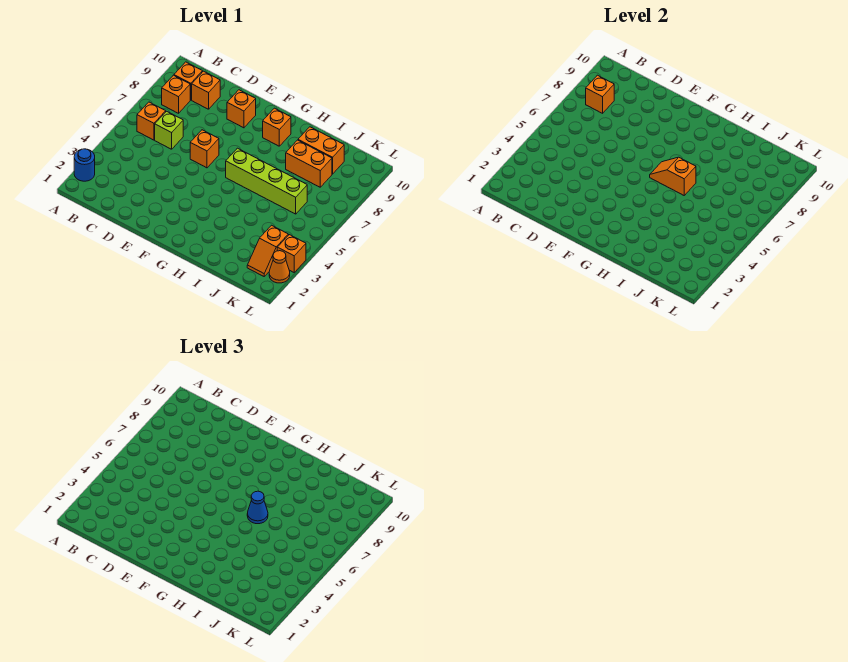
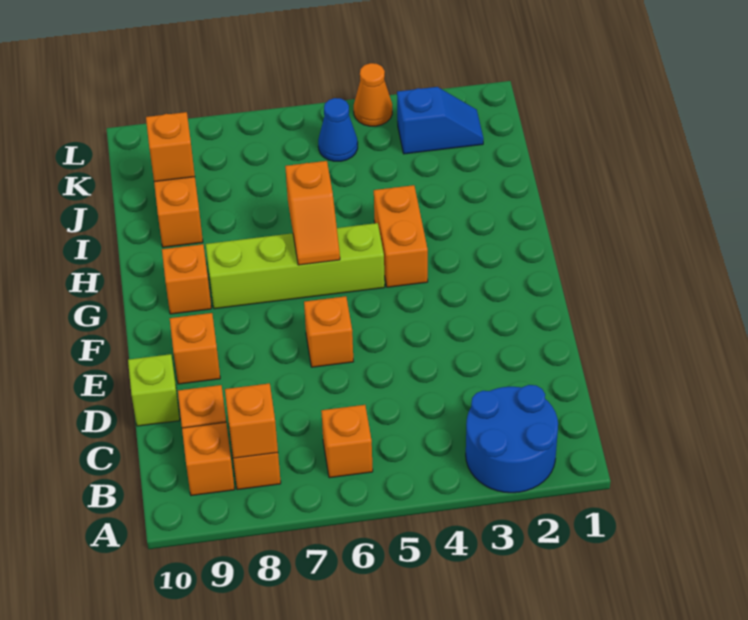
blue round brick A2 level 1 -> blue round brick A2:B3 level 1
lime brick C6 level 1 -> lime brick D10 level 1
lime brick G6:J6 level 1 -> lime brick G5:G8 level 1
blue cone H6 level 3 -> blue cone K5 level 1
orange brick I8:J8 level 1 -> orange brick G4:H4 level 1
orange slope K2:K3 level 1 top 3 -> blue slope K2:K3 level 1 top 3
orange cone L2 level 1 -> orange cone L4 level 1
orange brick L3 level 1 -> orange brick J9 level 2

